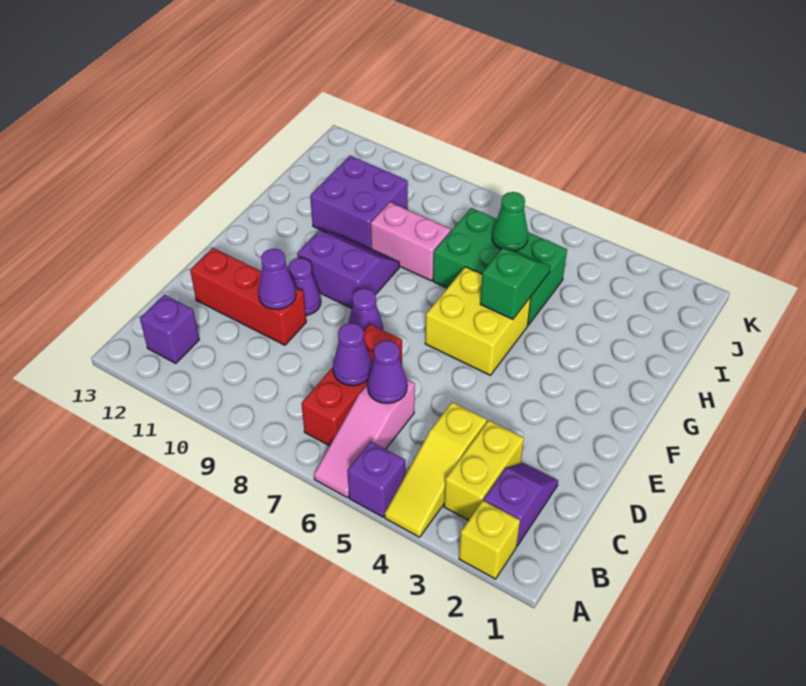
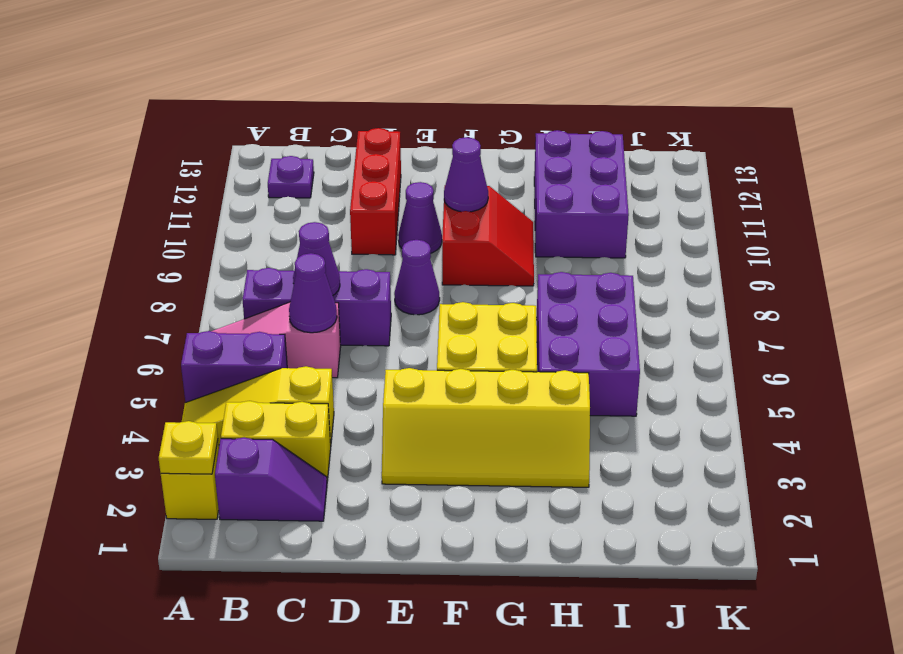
none -> yellow plate A2 level 2
purple brick A5 level 1 -> purple brick A5:B5 level 1
red brick B7:D7 level 1 -> purple brick B7:D7 level 1
purple brick B12 level 1 -> purple plate B12 level 1
purple cone D10 level 2 -> purple cone F10 level 2
none -> yellow slope E3:H4 level 1 top 4
purple slope F9:G10 level 1 top F -> red slope F9:G10 level 1 top F
green slope G5:H5 level 2 top G -> none
green brick H5:I7 level 1 -> purple brick H5:I7 level 1
pink brick H8:H9 level 1 -> none
purple brick H10:I11 level 1 -> purple brick H10:I12 level 1
green cone I6 level 2 -> none

